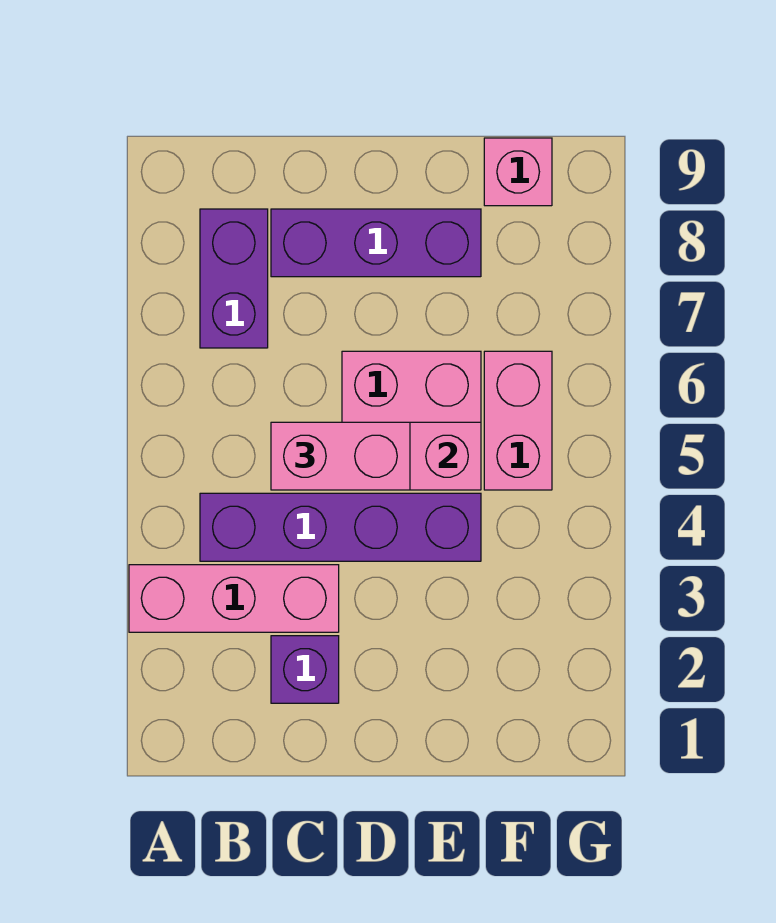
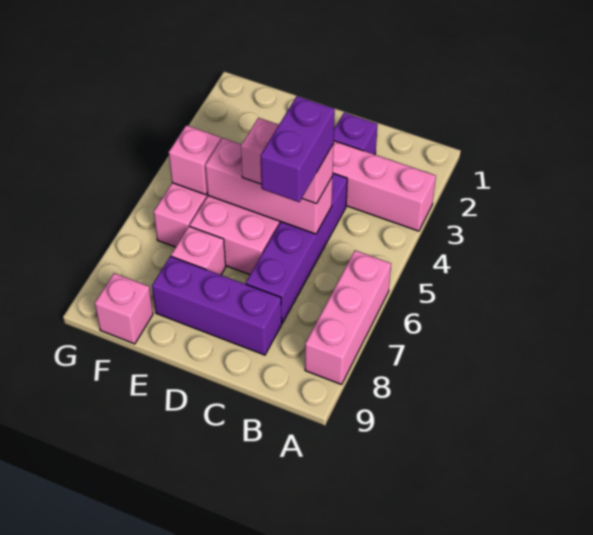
none -> pink brick A6:A8 level 1
purple brick B4:E4 level 1 -> purple brick C4:C7 level 1
purple brick B7:B8 level 1 -> purple brick C5:C6 level 4
none -> pink brick E7 level 1
none -> pink brick F5 level 2

